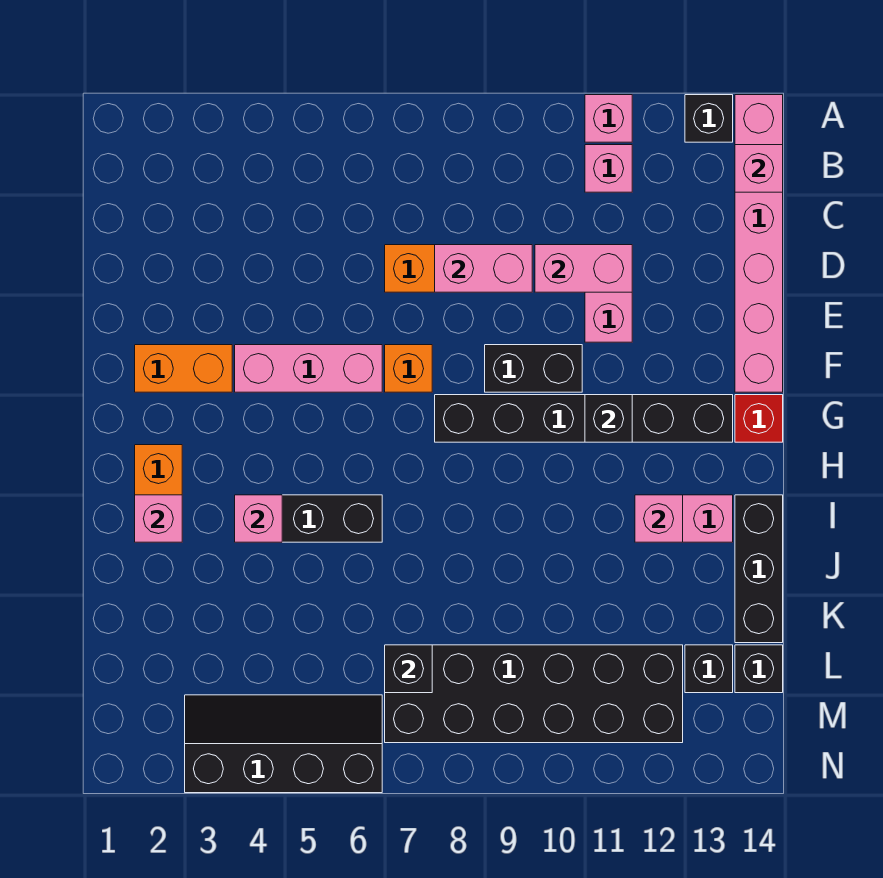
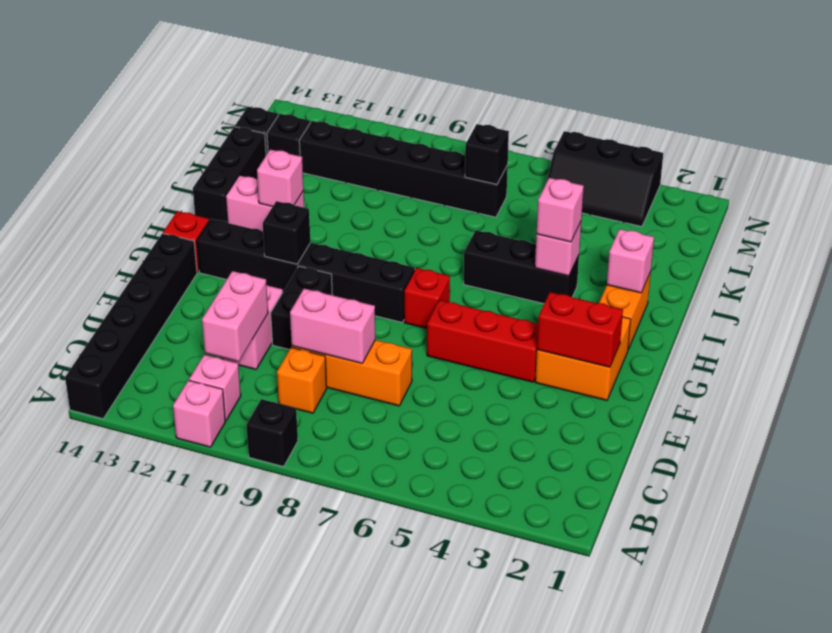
black brick A13 level 1 -> black brick A9 level 1
pink brick A14:F14 level 1 -> black brick A14:F14 level 1
pink brick B14 level 2 -> pink brick I4 level 3
pink brick D10:D11 level 2 -> pink brick C11:D11 level 2
orange brick F2:F3 level 1 -> orange brick F2:G3 level 1
none -> red brick F2:F3 level 2
pink brick F4:F6 level 1 -> red brick F4:F6 level 1
orange brick F7 level 1 -> orange brick C9 level 1
black brick F9:F10 level 1 -> black brick E10:F10 level 1
none -> red brick G7 level 1
black brick L7:M12 level 1 -> black brick L7:L12 level 1
black slope M3:N6 level 1 top N -> black slope M3:N5 level 1 top N

